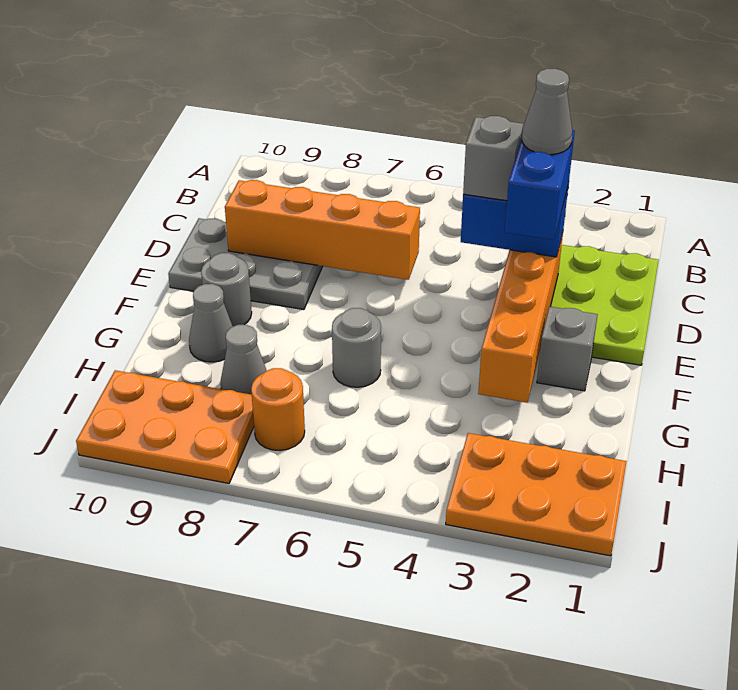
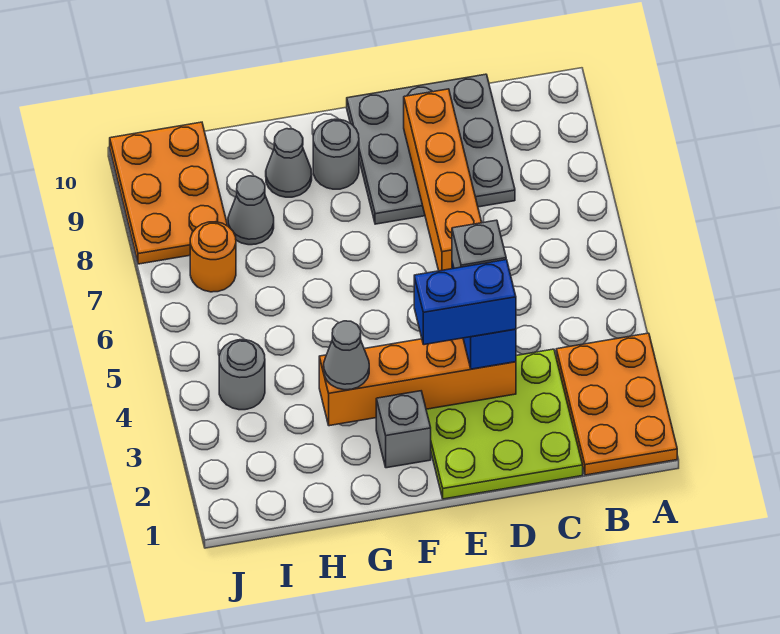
grey cone D3 level 5 -> grey cone G3 level 3
grey plate D8:E10 level 1 -> grey plate C8:E10 level 1
grey round brick G6 level 1 -> grey round brick I4 level 1
orange plate I1:J3 level 1 -> orange plate A1:B3 level 1

